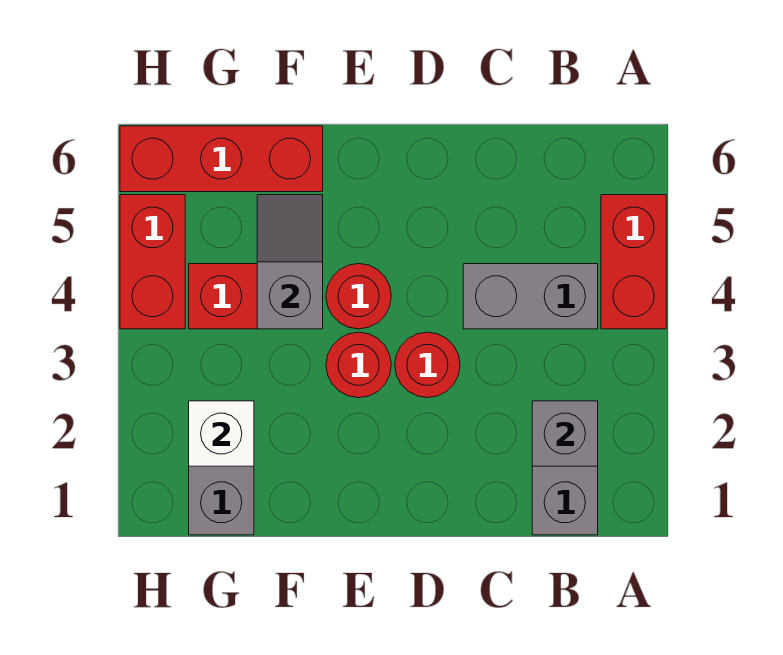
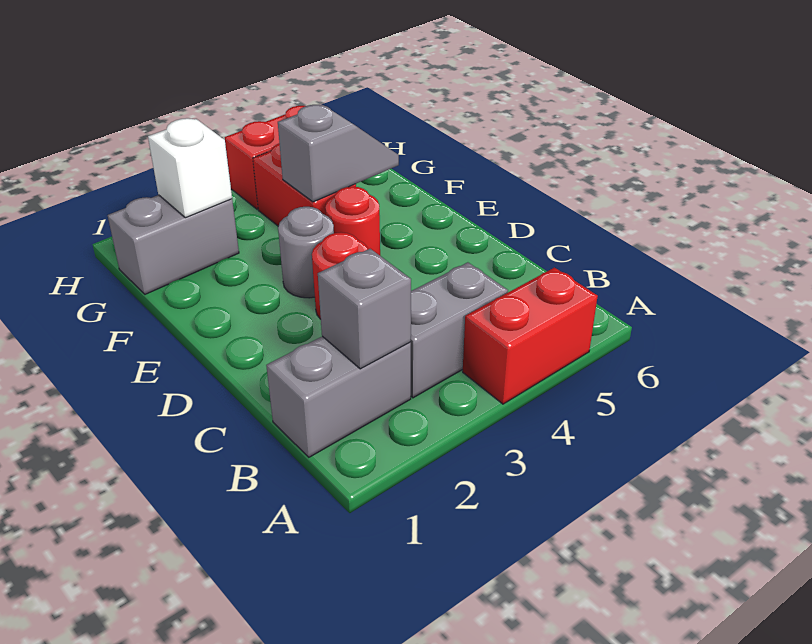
grey brick B4:C4 level 1 -> grey brick B3:B4 level 1
red round brick E3 level 1 -> grey round brick E3 level 1
red brick F6:H6 level 1 -> none

